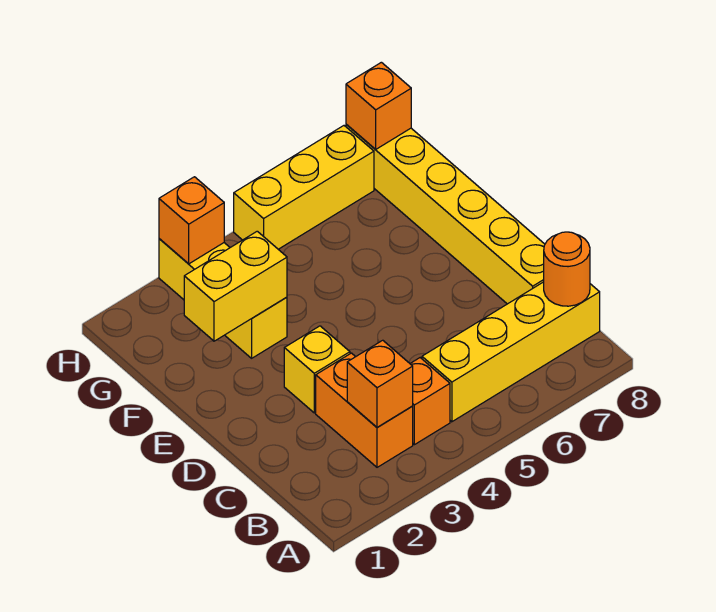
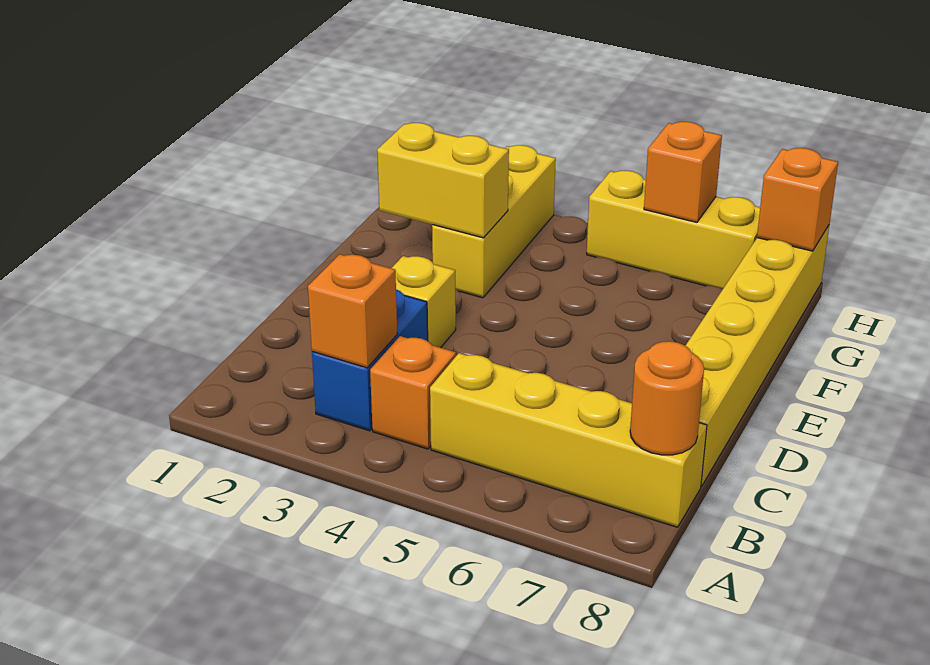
orange brick B3:C3 level 1 -> blue brick B3:C3 level 1
orange brick H3 level 2 -> orange brick H6 level 2

